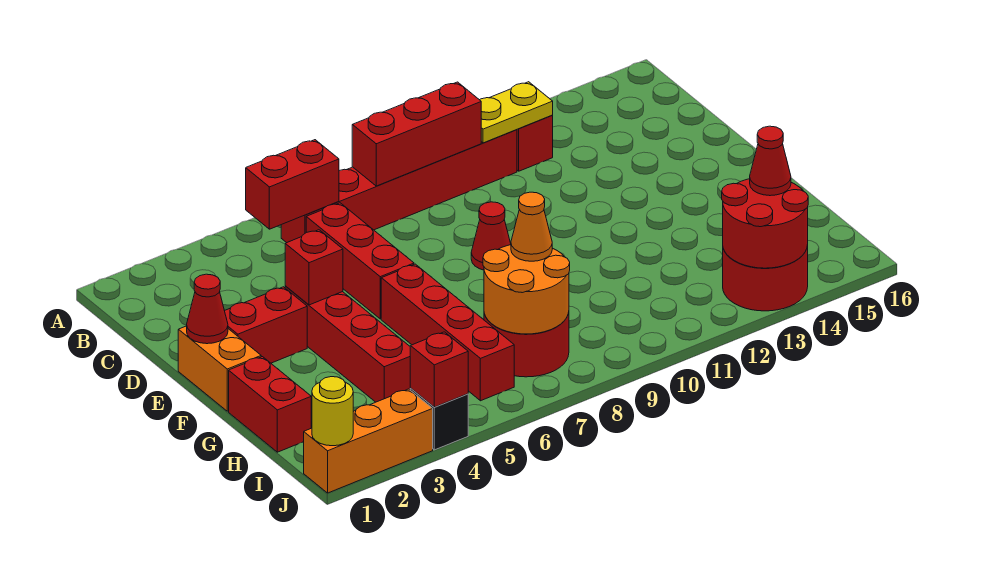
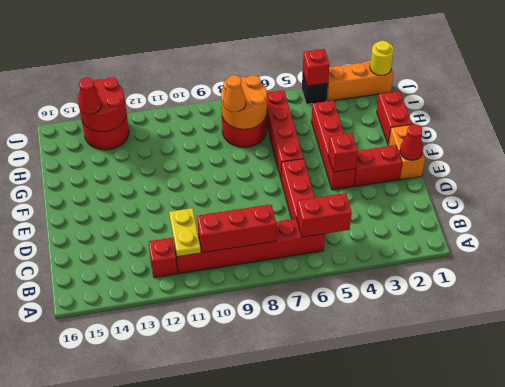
yellow plate B11:B12 level 2 -> yellow plate B11:C11 level 2
red cone E9 level 1 -> none

